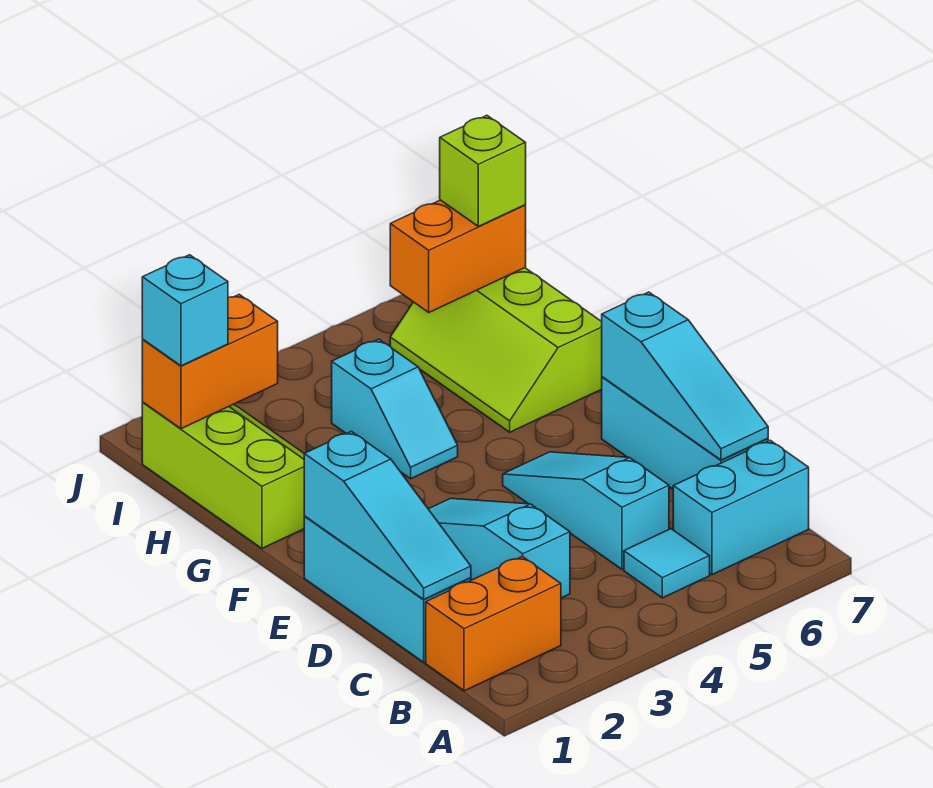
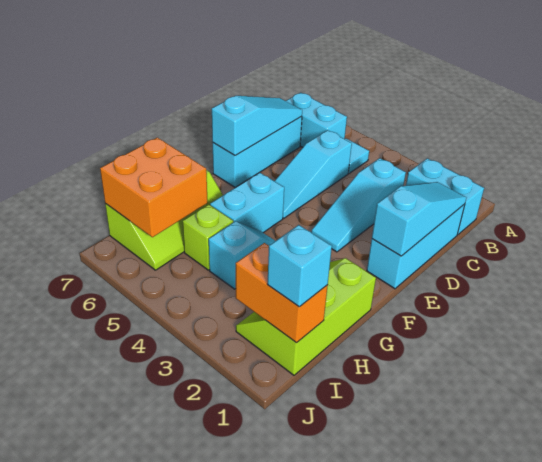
orange brick B1:B2 level 1 -> cyan brick B1:B2 level 1
none -> cyan brick F5:G5 level 1
orange brick I6:I7 level 2 -> orange brick H6:I7 level 2
lime brick I7 level 3 -> lime brick H5 level 1

